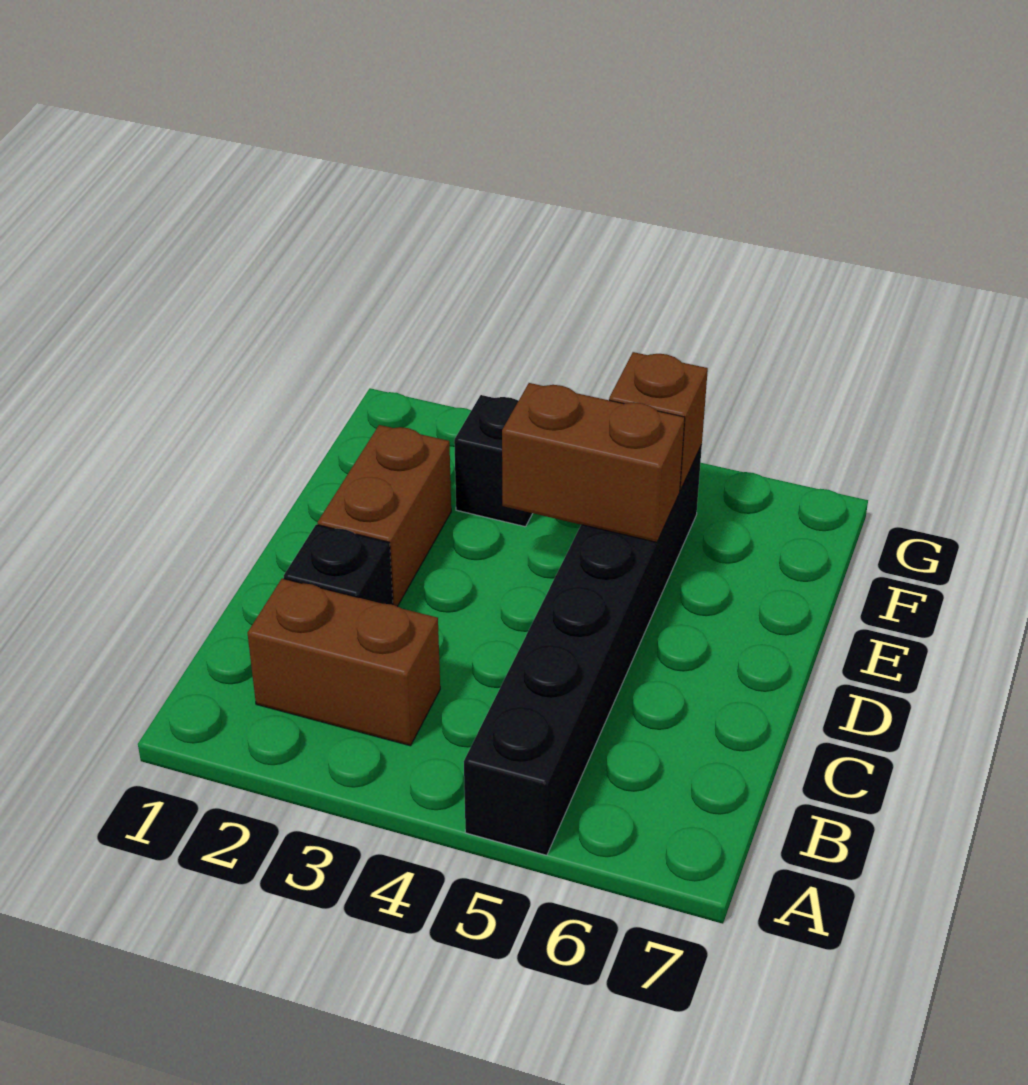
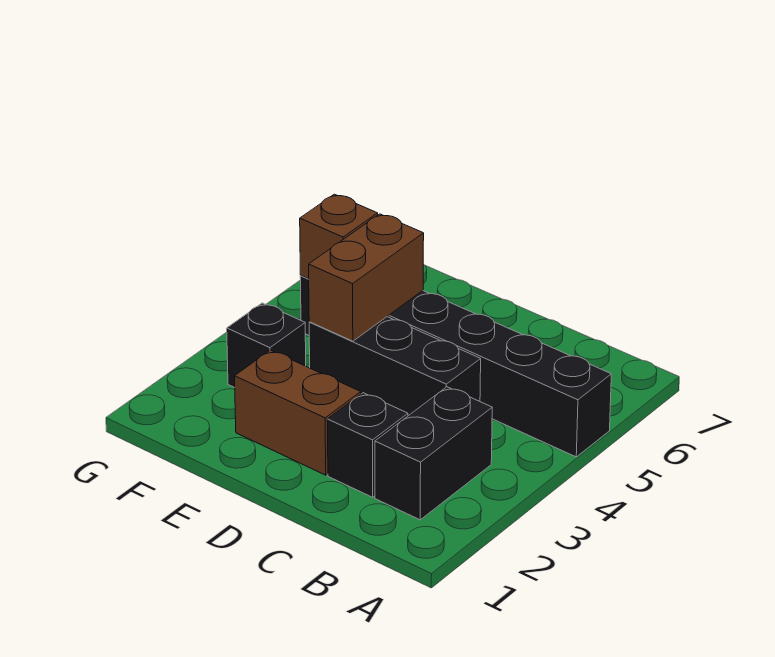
brown brick B2:B3 level 1 -> black brick B2:B3 level 1
none -> black brick C4:E4 level 1

